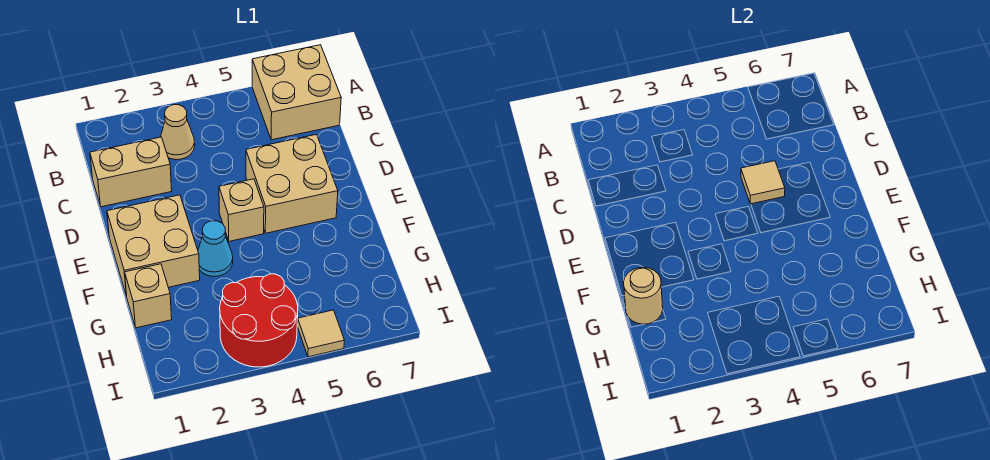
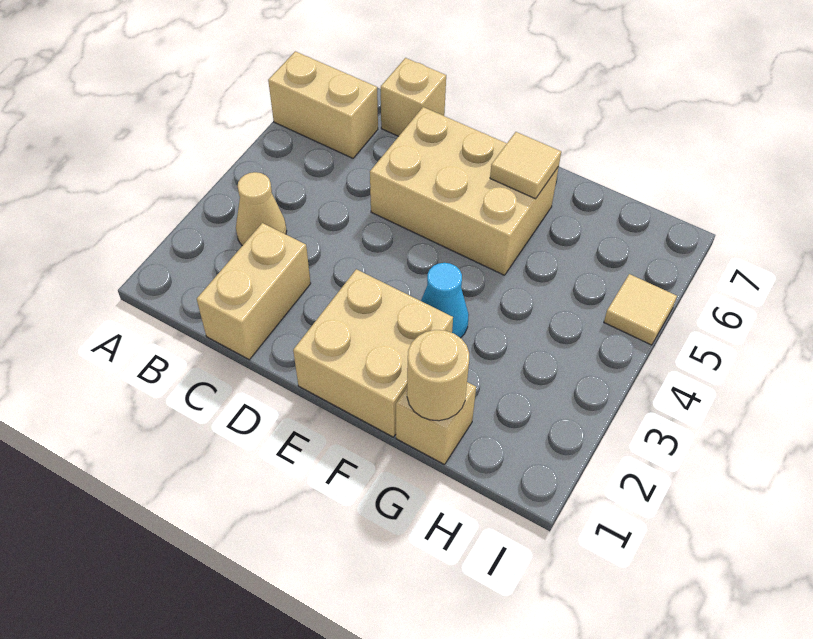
tan brick A6:B7 level 1 -> tan brick A6:B6 level 1
tan brick D5:E6 level 1 -> tan brick D5:F6 level 1
tan tile D5 level 2 -> tan tile F6 level 2
tan brick E4 level 1 -> tan brick C7 level 1
red round brick H3:I4 level 1 -> none

